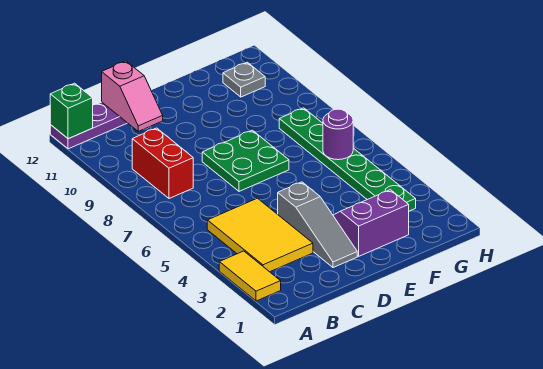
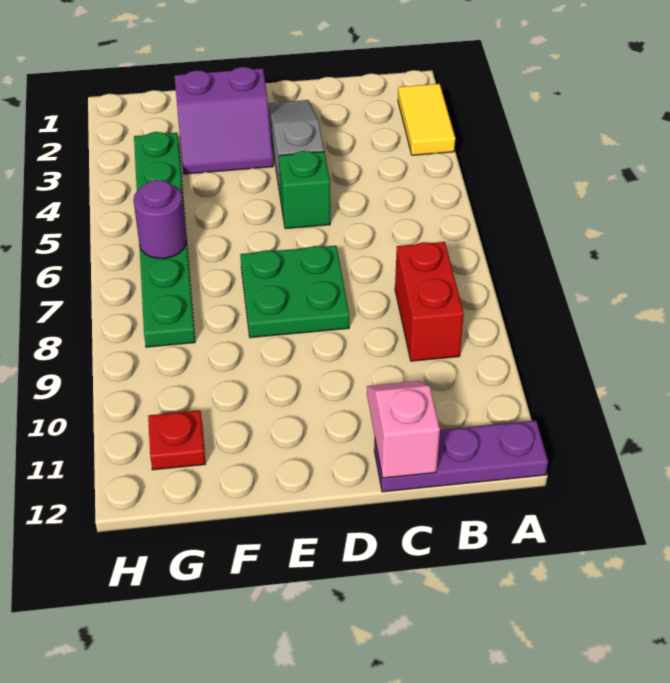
green brick A12 level 2 -> green brick D5 level 1
yellow tile B3:C5 level 1 -> none
grey plate G11 level 1 -> red plate G11 level 1

